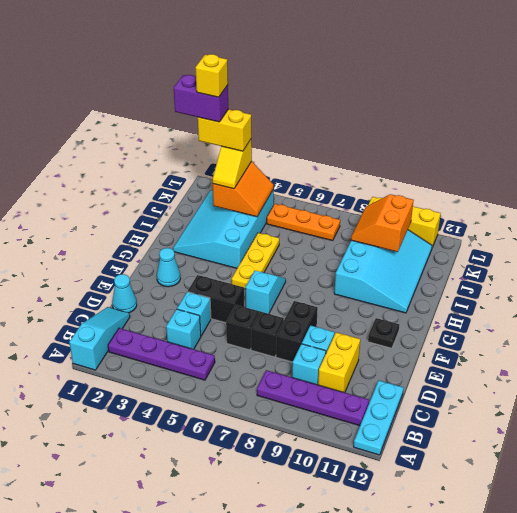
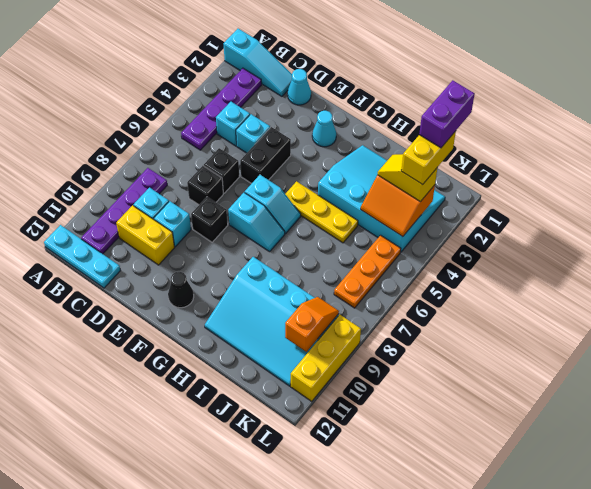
black brick D8:E8 level 1 -> black brick E8 level 1
none -> cyan slope F7:G7 level 1 top F
black plate F11 level 1 -> black cone F11 level 1
orange slope J9:K10 level 2 top 10 -> orange slope K9:K10 level 2 top 10
yellow brick K2 level 6 -> none

